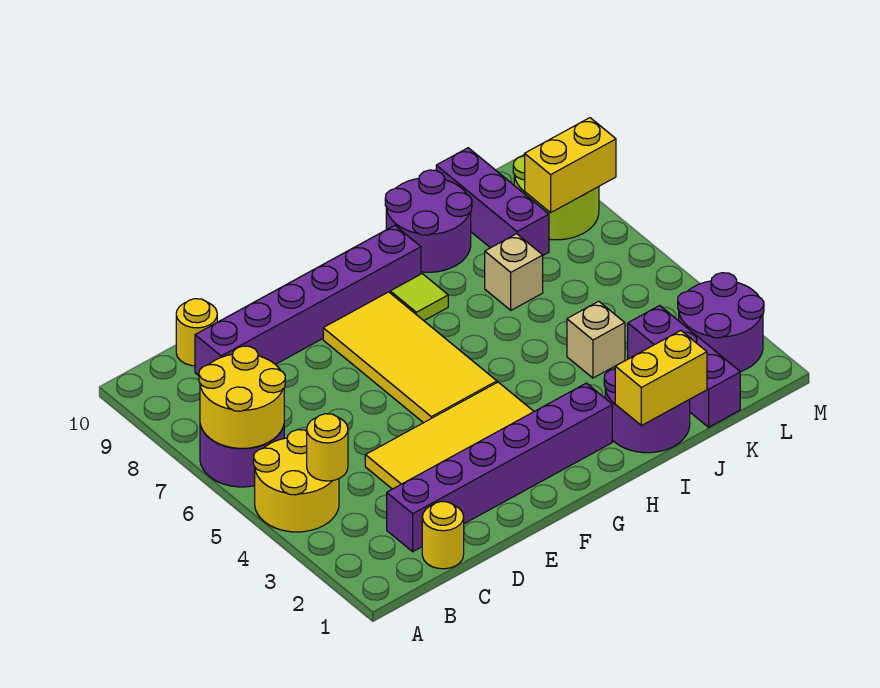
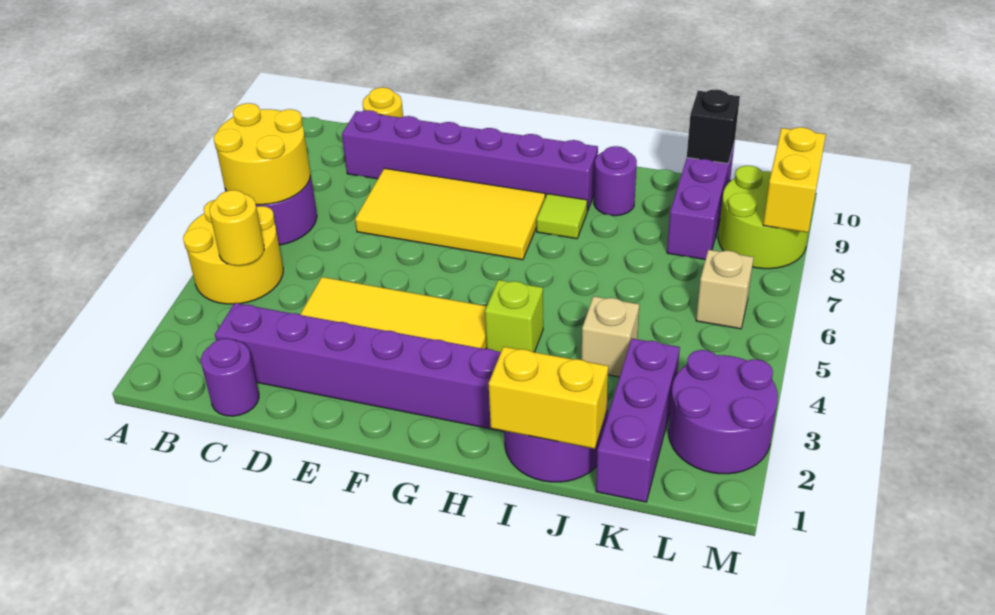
yellow round brick C1 level 1 -> purple round brick C1 level 1
yellow tile F5:G8 level 1 -> yellow tile D7:G8 level 1
none -> lime brick H4 level 1
purple round brick I9:J10 level 1 -> purple round brick I9 level 1
tan brick J7 level 1 -> tan brick L6 level 1
none -> black brick K10 level 2
yellow brick L8:M8 level 2 -> yellow brick M8:M9 level 2

